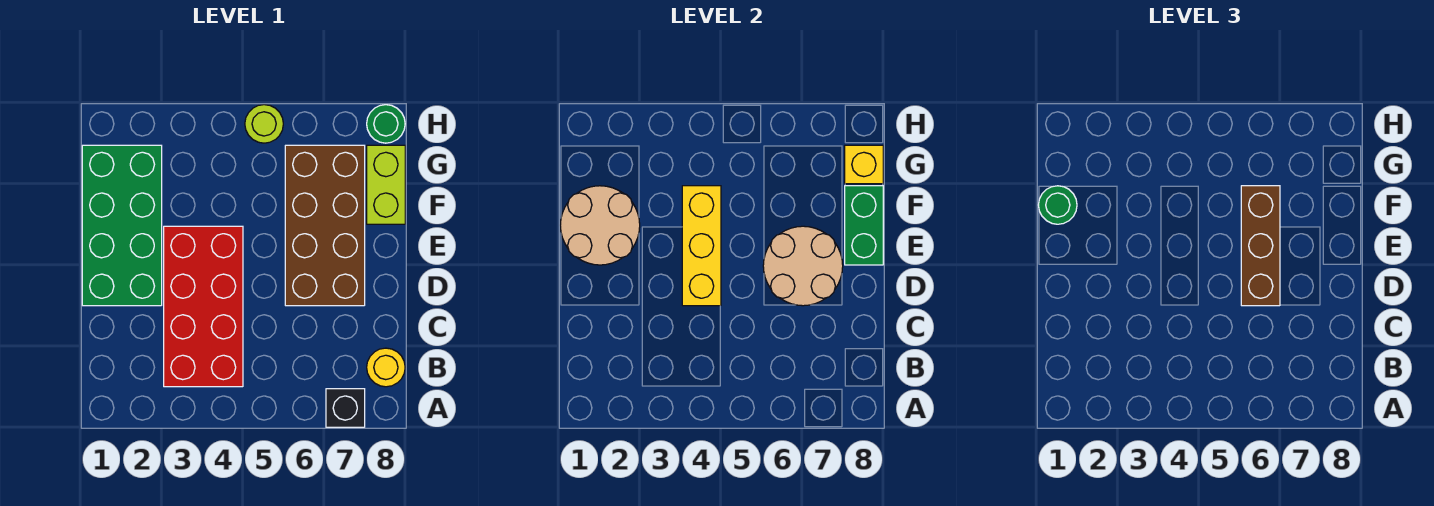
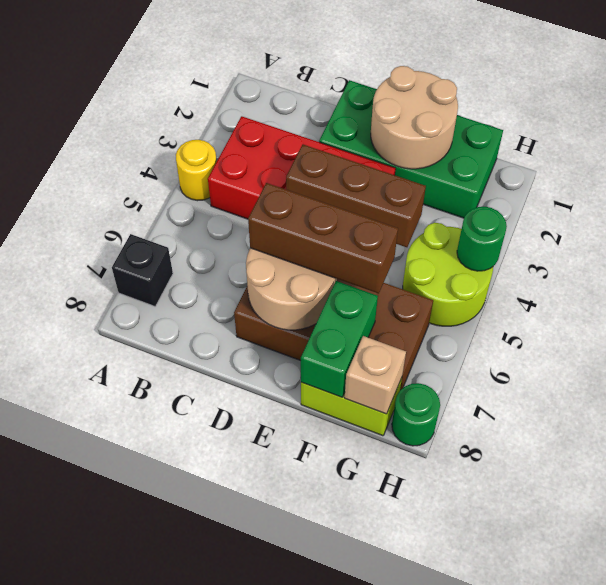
yellow round brick B8 level 1 -> yellow round brick A4 level 1
yellow brick D4:F4 level 2 -> brown brick D4:F4 level 2
green brick E8:F8 level 2 -> green brick F7:F8 level 2
green round brick F1 level 3 -> green round brick H4 level 2
yellow brick G8 level 2 -> tan brick G8 level 2
lime round brick H5 level 1 -> lime round brick G4:H5 level 1

